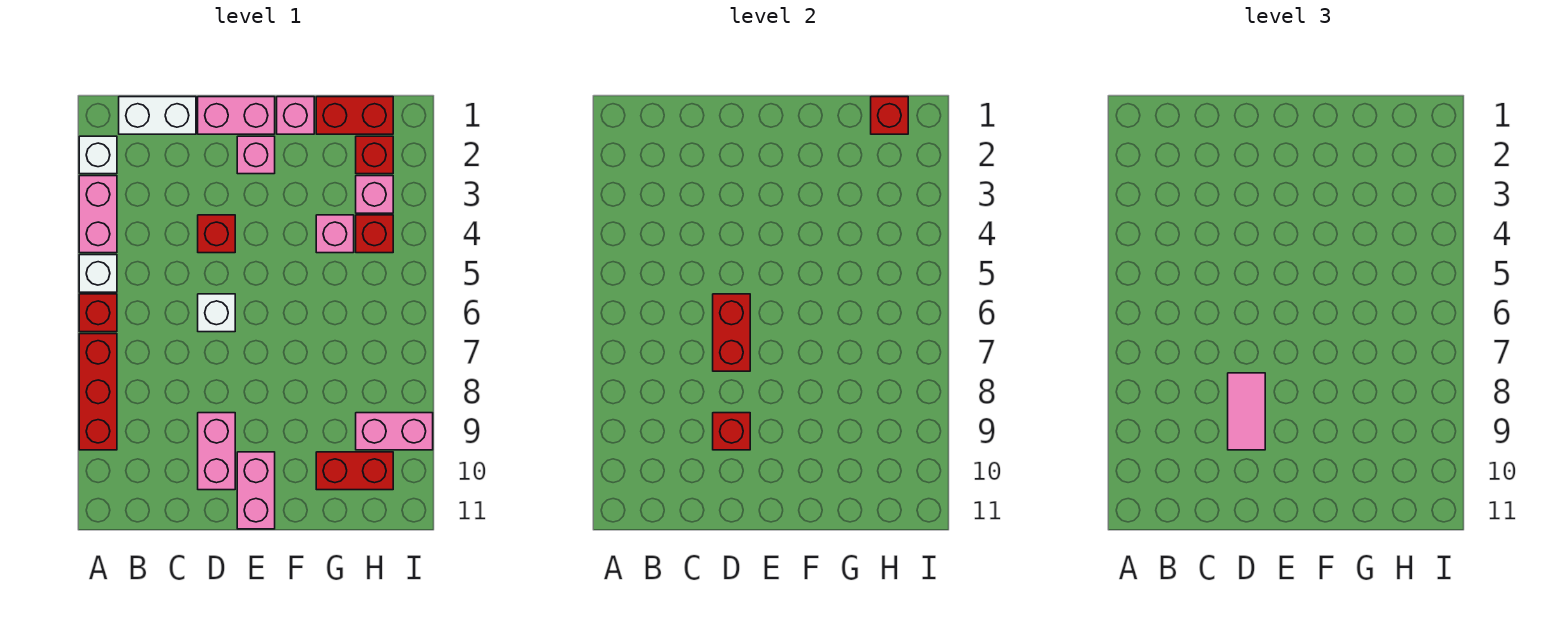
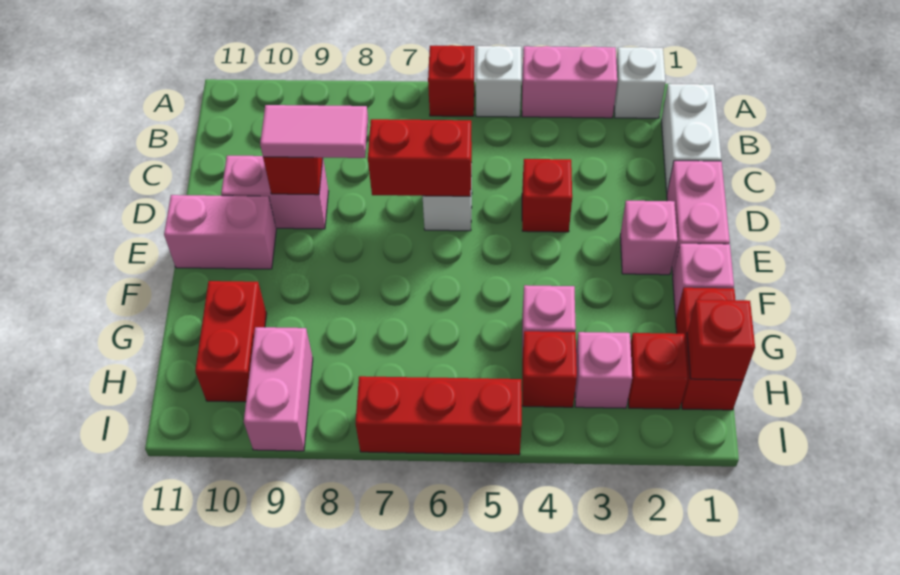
red brick A7:A9 level 1 -> red brick I5:I7 level 1

